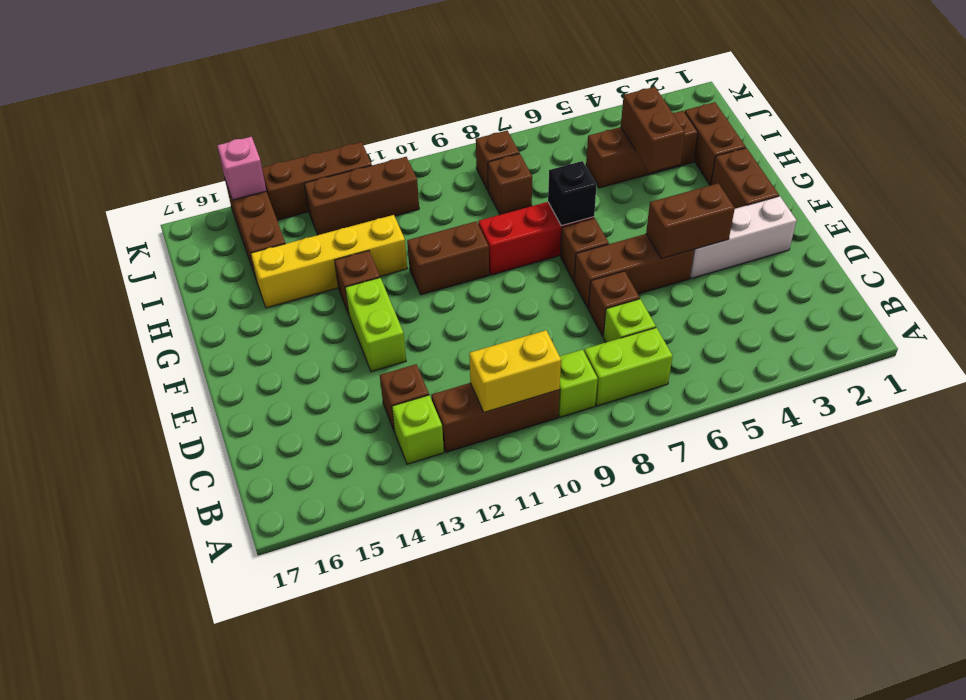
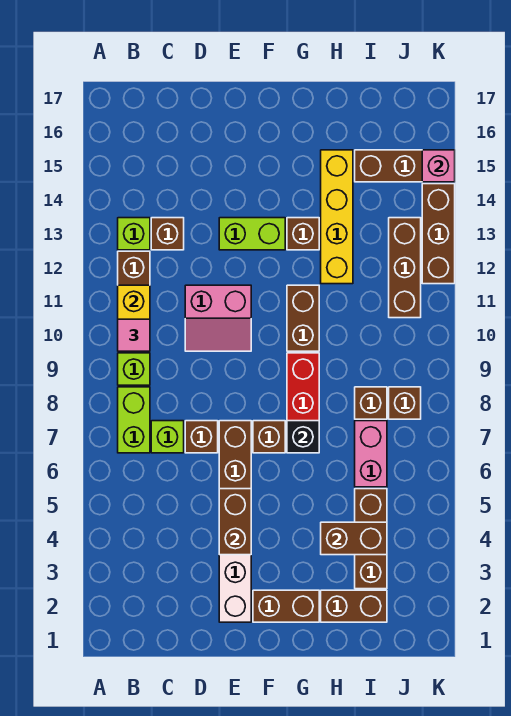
none -> pink tile B10 level 3
none -> pink slope D10:E11 level 1 top 11
none -> pink brick I6:I7 level 1

